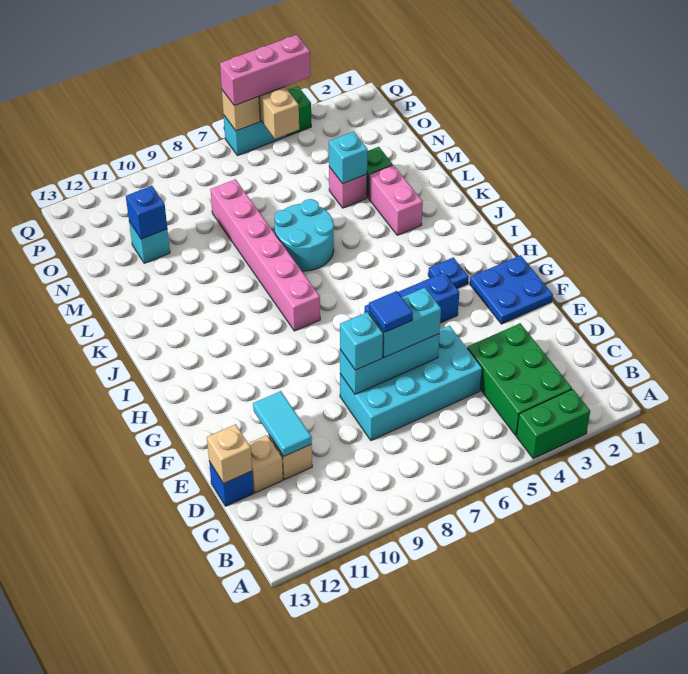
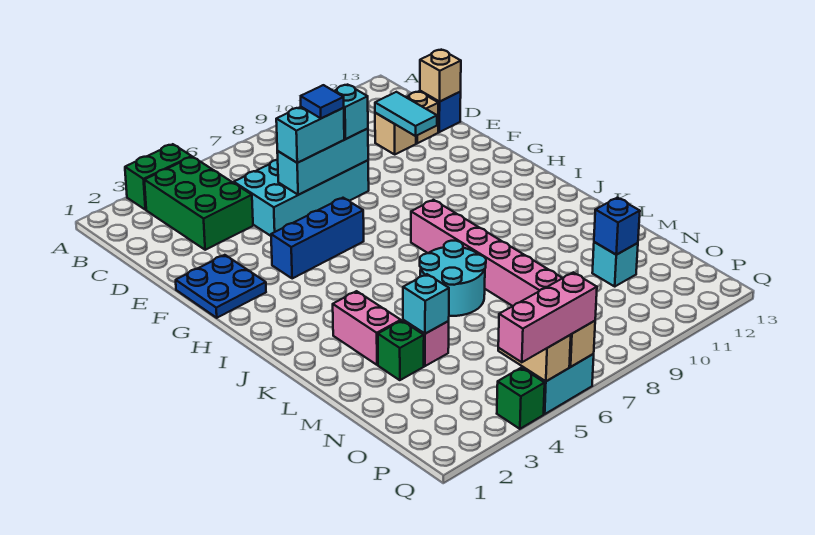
blue plate H3 level 1 -> none

